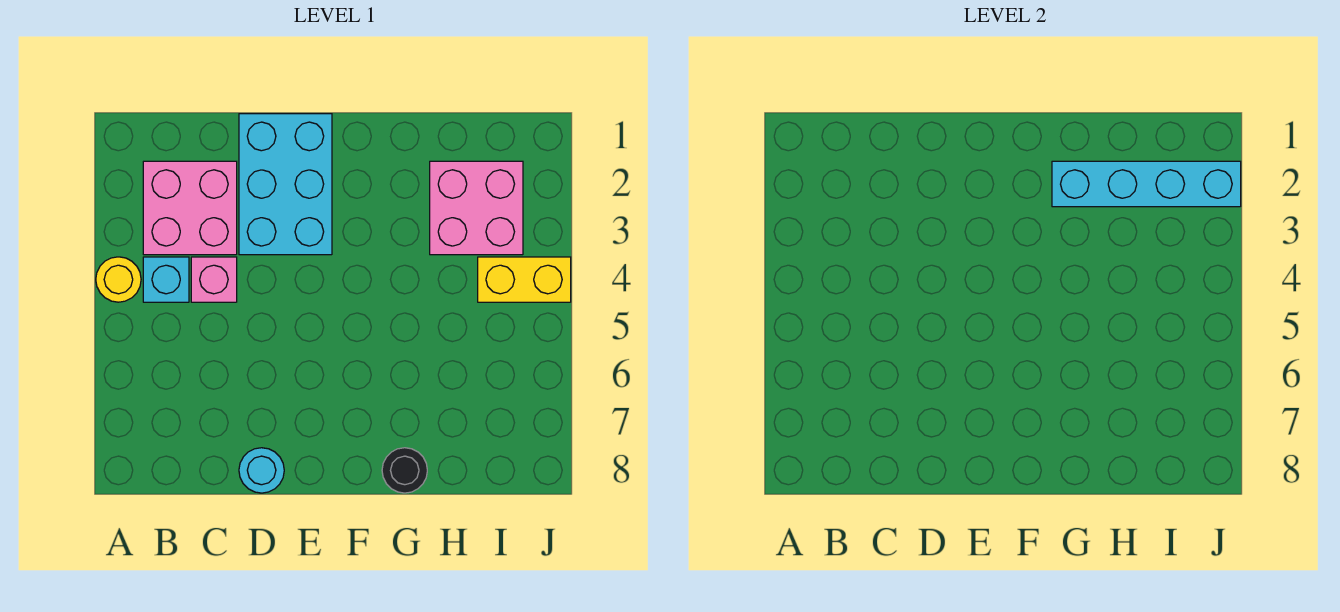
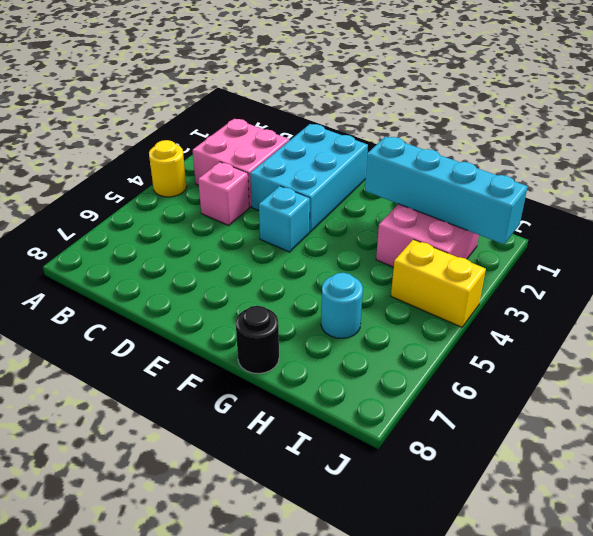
cyan brick B4 level 1 -> cyan brick E4 level 1
cyan round brick D8 level 1 -> cyan round brick H6 level 1

